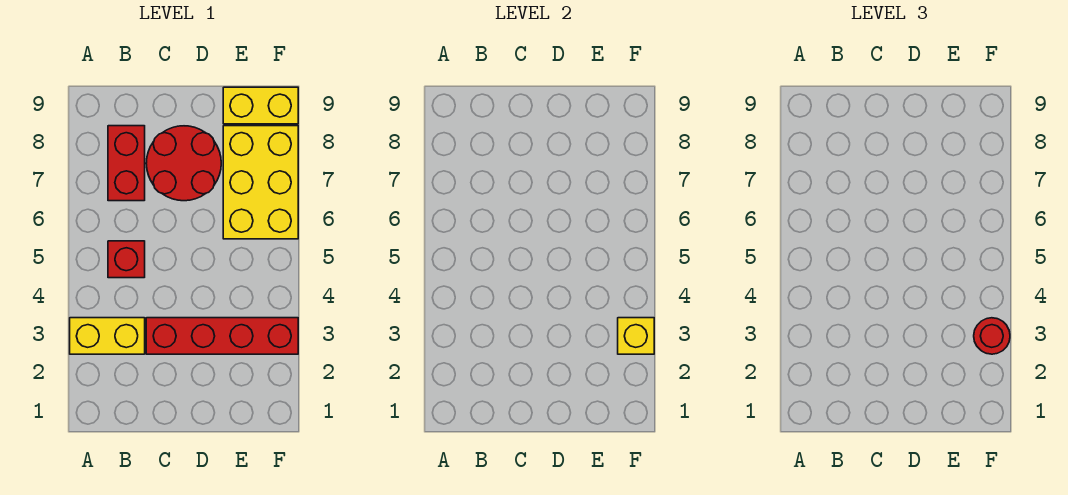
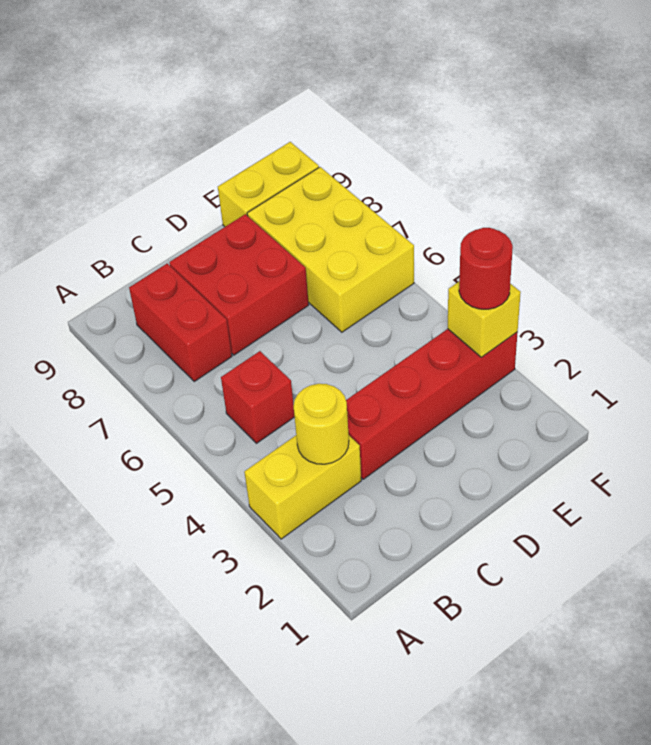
none -> yellow round brick B3 level 2
red round brick C7:D8 level 1 -> red brick C7:D8 level 1

